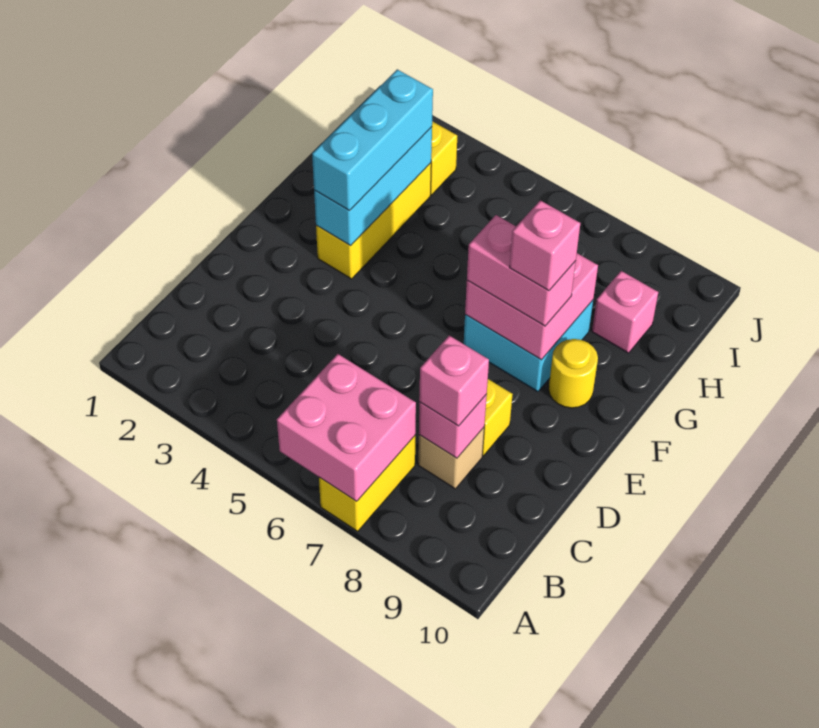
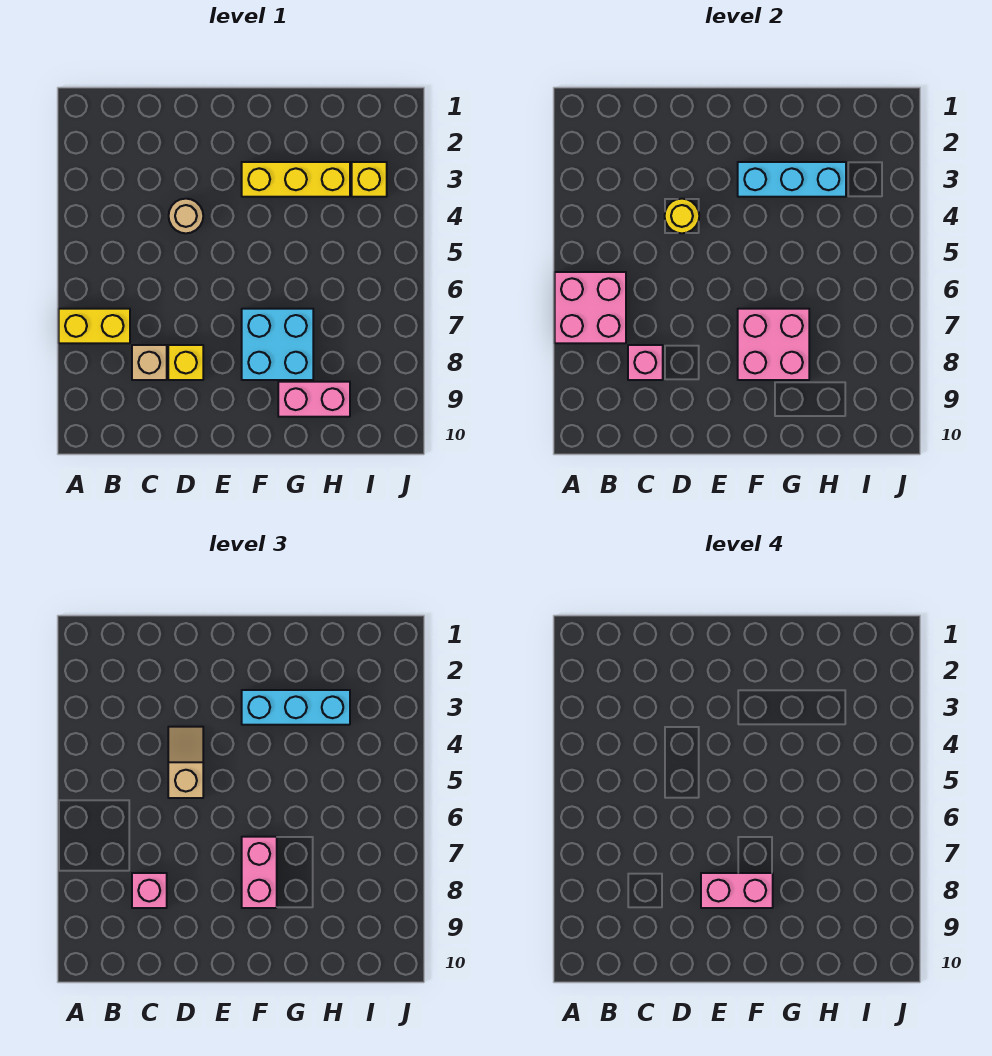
none -> tan round brick D4 level 1
none -> tan slope D4:D5 level 3 top 5
pink brick F8 level 4 -> pink brick E8:F8 level 4
yellow round brick F9 level 1 -> yellow round brick D4 level 2
pink brick H9 level 1 -> pink brick G9:H9 level 1

